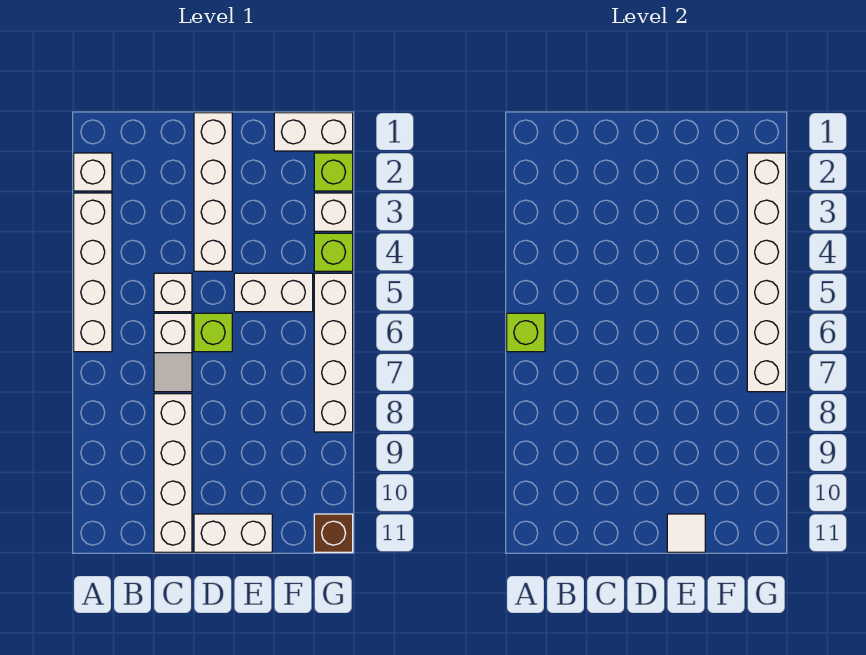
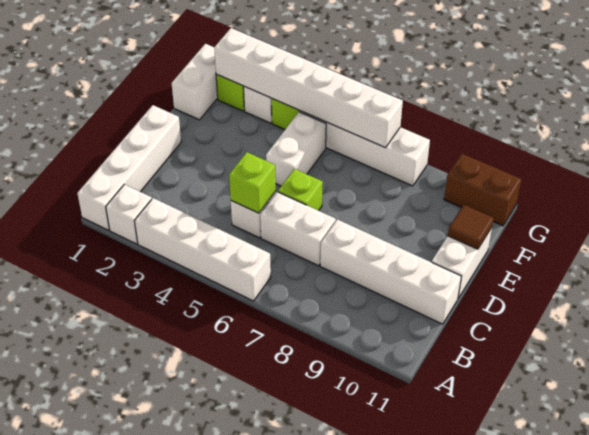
lime brick A6 level 2 -> lime brick C5 level 2
white slope C6:C7 level 1 top 6 -> white brick C6:C7 level 1
white brick D1:D4 level 1 -> white brick A1:D1 level 1
white tile E11 level 2 -> brown tile E11 level 2
brown brick G11 level 1 -> brown brick G10:G11 level 1

